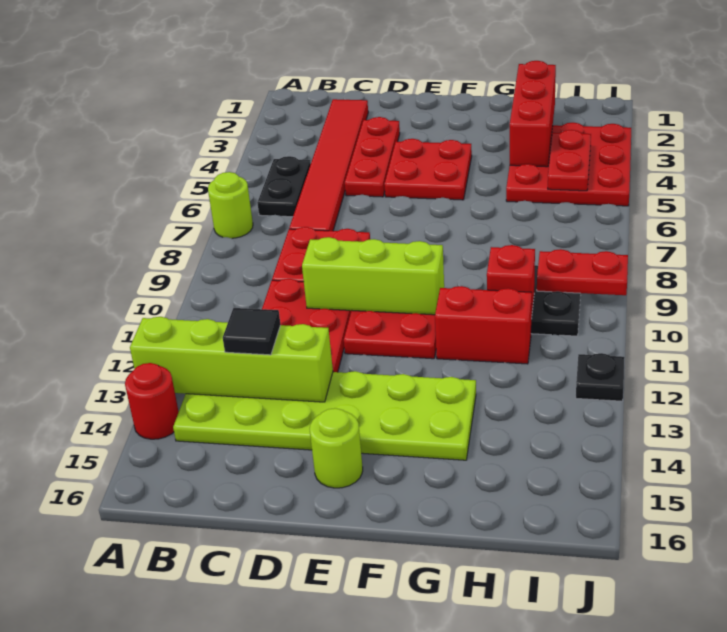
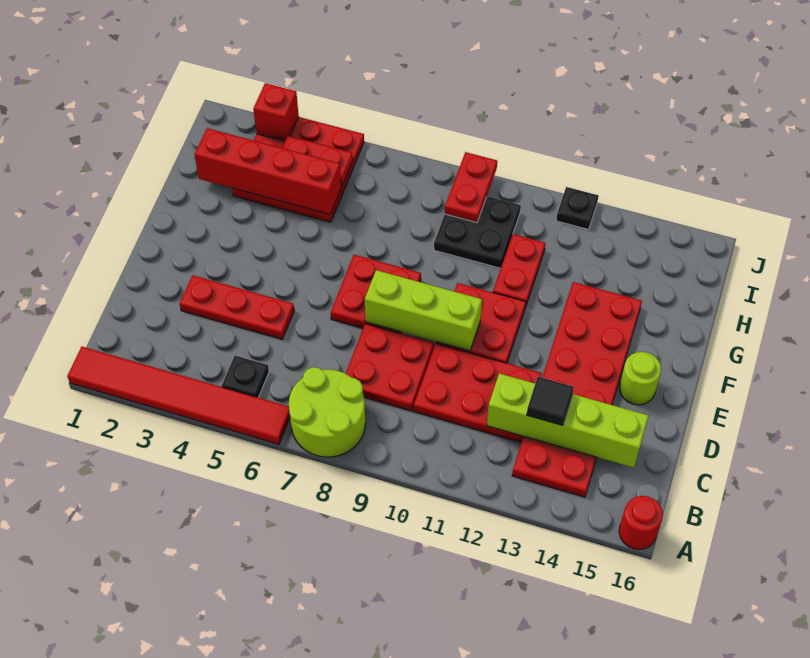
lime round brick A7 level 1 -> lime round brick A7:B8 level 1
lime brick A13:D13 level 2 -> lime brick C12:C15 level 2
red round brick A14 level 1 -> red round brick A16 level 1
black plate B5:B6 level 1 -> black plate B5 level 1
lime plate B13:G14 level 1 -> red plate B13:G14 level 1
red tile C2:C7 level 1 -> red tile A1:A6 level 1
lime brick D10:F10 level 2 -> lime brick E8:E10 level 2
red plate E4:F5 level 1 -> red plate E7:F8 level 1
red brick G11:H11 level 1 -> red plate G11:H11 level 1
red brick H2:H4 level 2 -> red brick H2:H5 level 2
red brick H10 level 2 -> red brick J3 level 2

